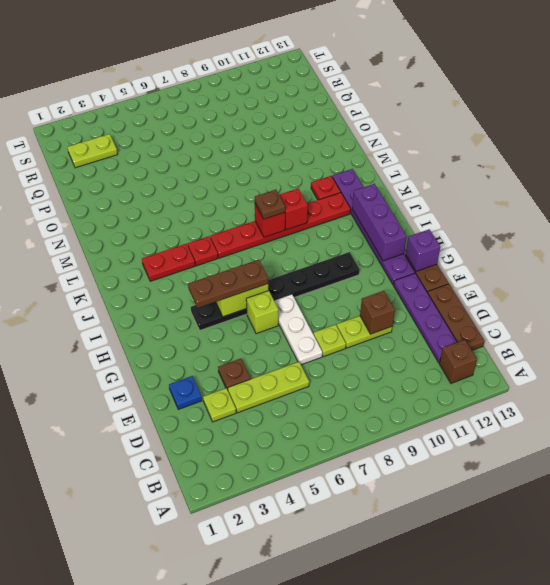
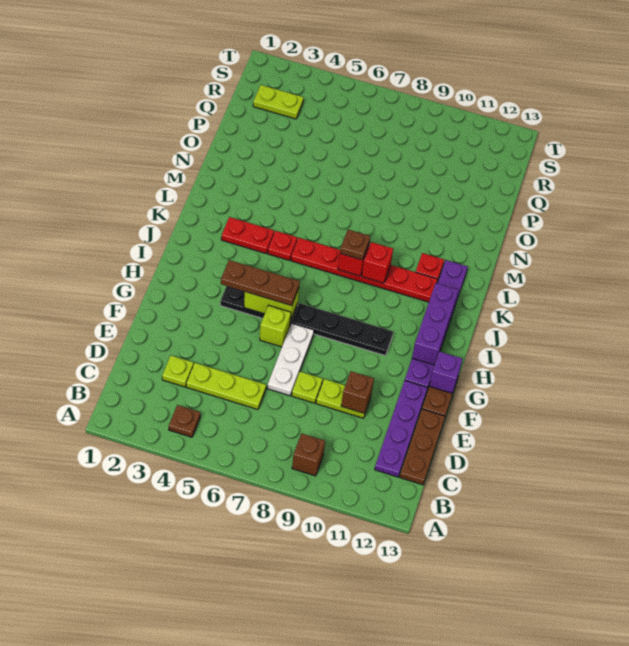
brown brick B12 level 1 -> brown brick B9 level 1
blue plate E2 level 1 -> none
brown plate E4 level 1 -> brown plate B4 level 1

